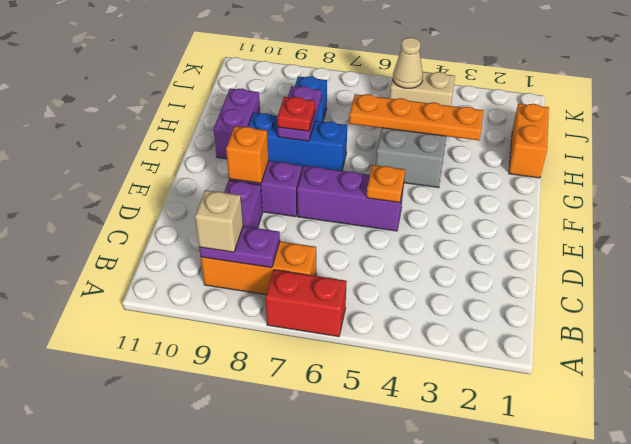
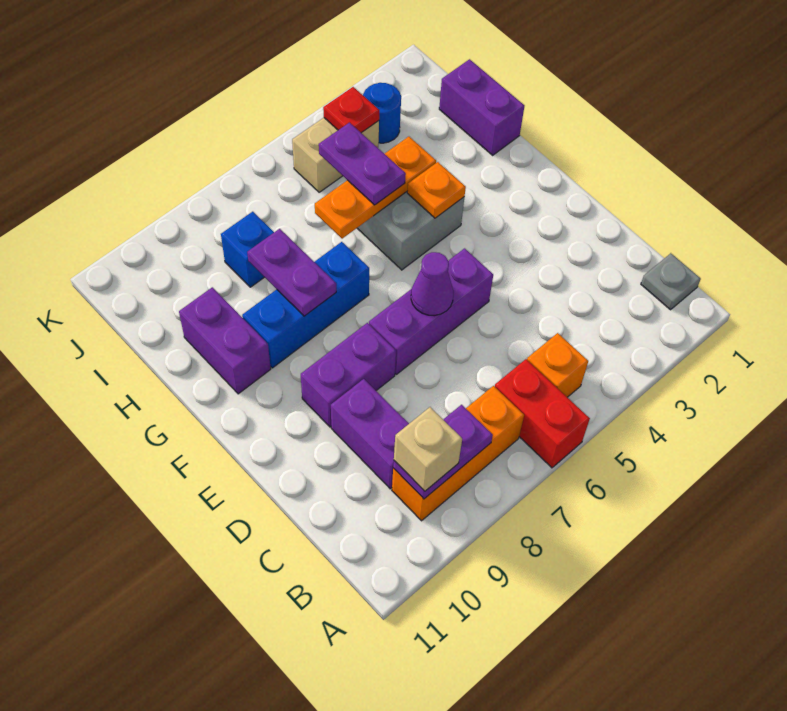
red brick A6:A7 level 1 -> red brick A6:B6 level 1
none -> grey plate B1 level 1
orange plate E5 level 2 -> orange plate G4 level 2
none -> purple cone E6 level 2
orange brick E9 level 2 -> orange brick B5 level 1
red plate G8 level 3 -> red plate J4 level 2
orange brick H1:I1 level 1 -> purple brick H1:I1 level 1
orange plate H3:H6 level 2 -> orange plate H4:H6 level 2
none -> purple plate H5:I5 level 3
none -> blue round brick J3 level 1
tan cone J5 level 2 -> none

